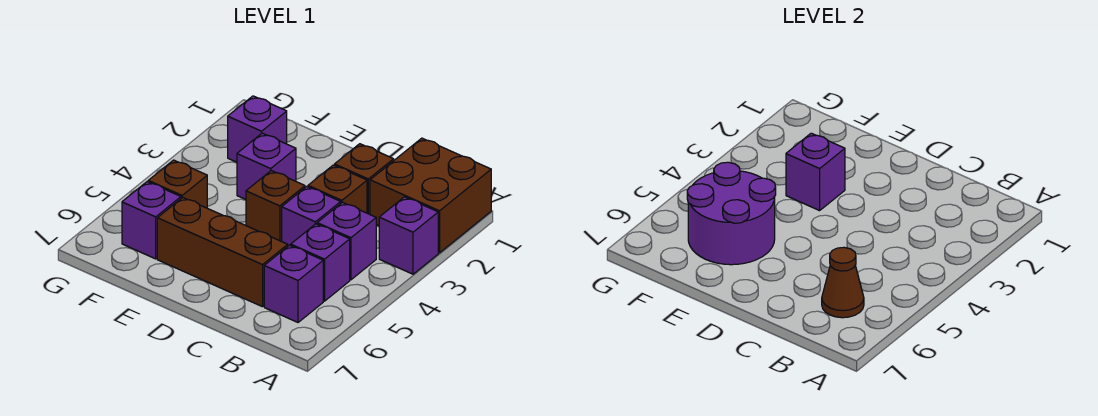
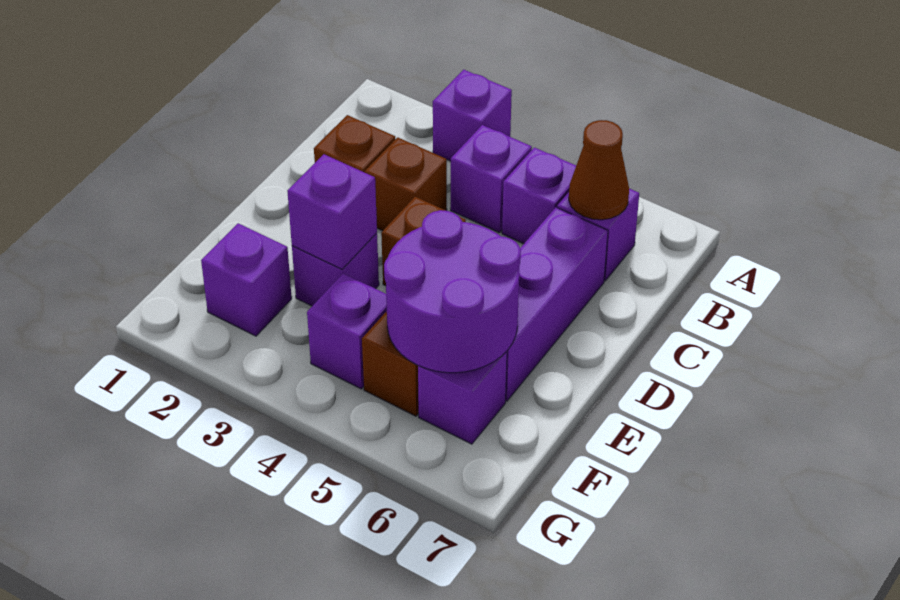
brown brick A1:B2 level 1 -> none
purple brick C4 level 1 -> purple brick F4 level 1
brown brick C6:E6 level 1 -> purple brick C6:E6 level 1

